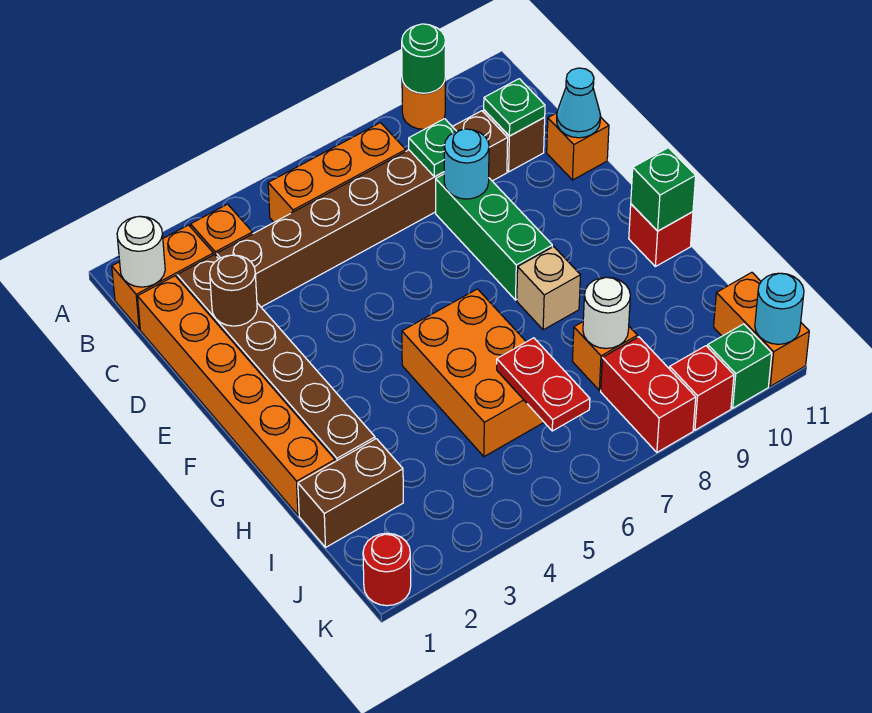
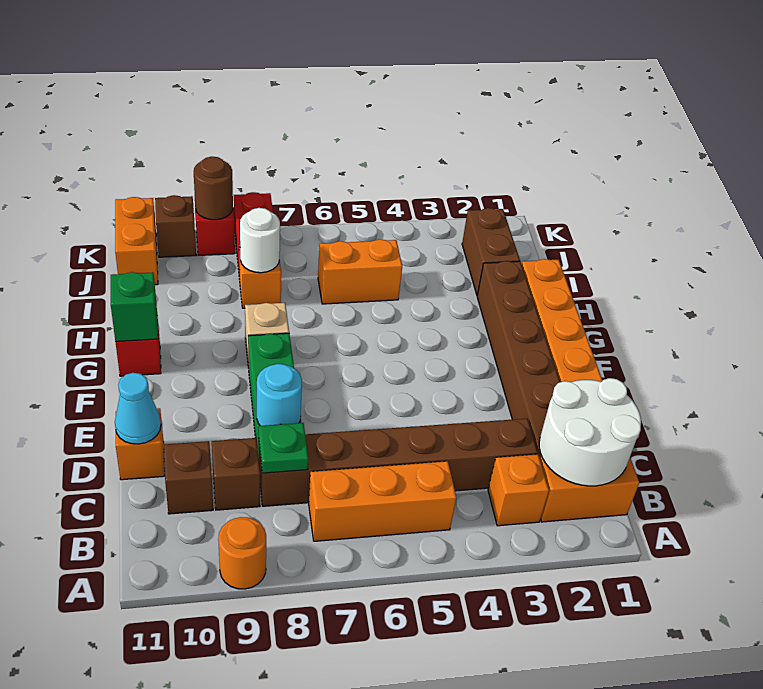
green round brick A9 level 2 -> none
white round brick B1 level 2 -> white round brick B1:C2 level 2
green plate C10 level 2 -> none
brown round brick D2 level 2 -> brown round brick K9 level 2
orange brick G5:I6 level 1 -> orange brick I5:I6 level 1
brown brick I1:I2 level 1 -> brown brick I2:J2 level 1
red plate I6:J6 level 2 -> none
red round brick K1 level 1 -> none
green brick K10 level 1 -> brown brick K10 level 1
cyan round brick K11 level 2 -> none

